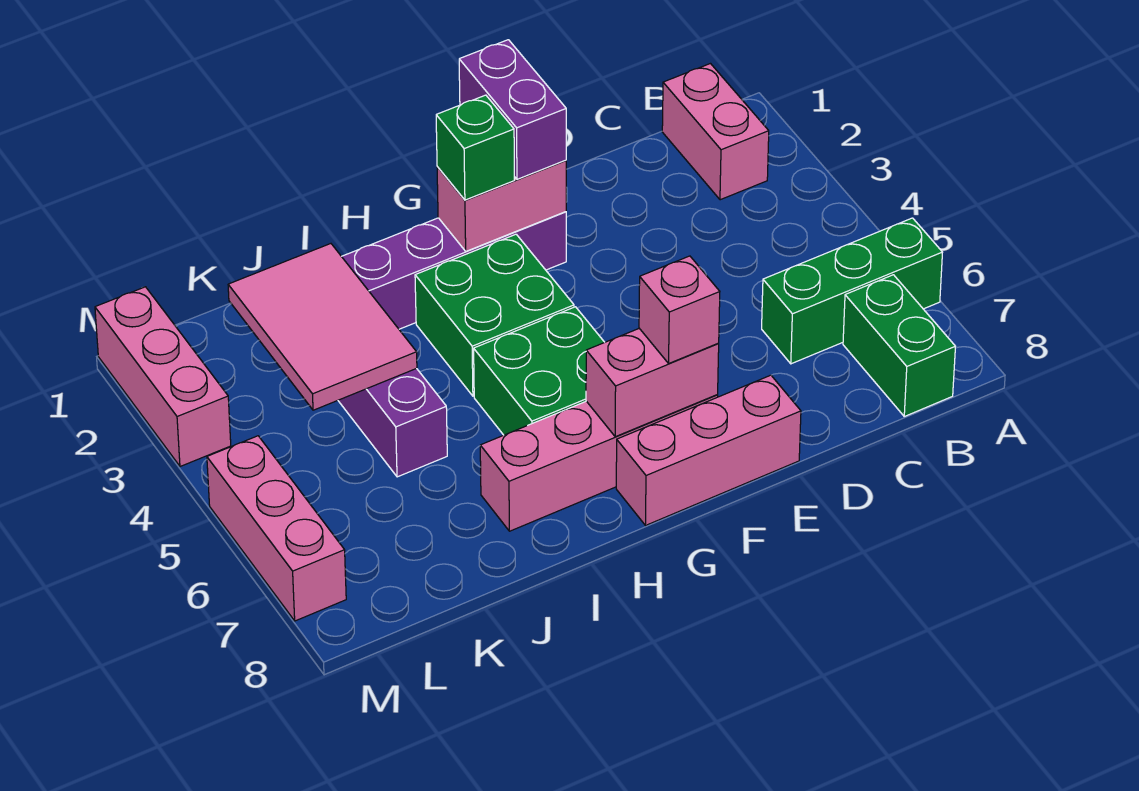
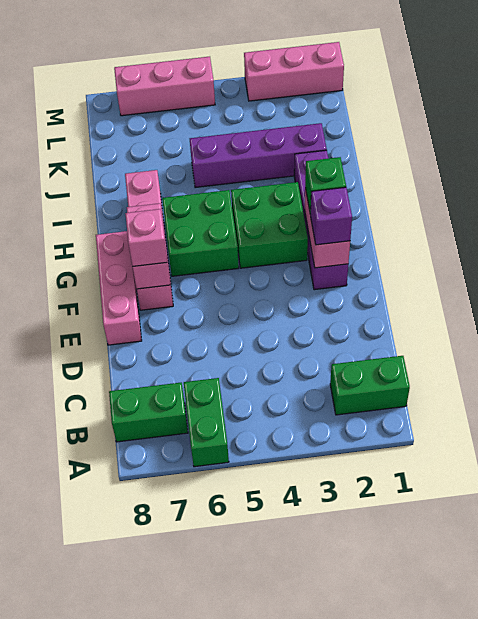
green brick A6:C6 level 1 -> green brick A6:B6 level 1
pink brick B1:B2 level 1 -> green brick B1:B2 level 1
purple brick F1:F2 level 3 -> purple brick F2 level 3
pink tile J2:K4 level 2 -> none

